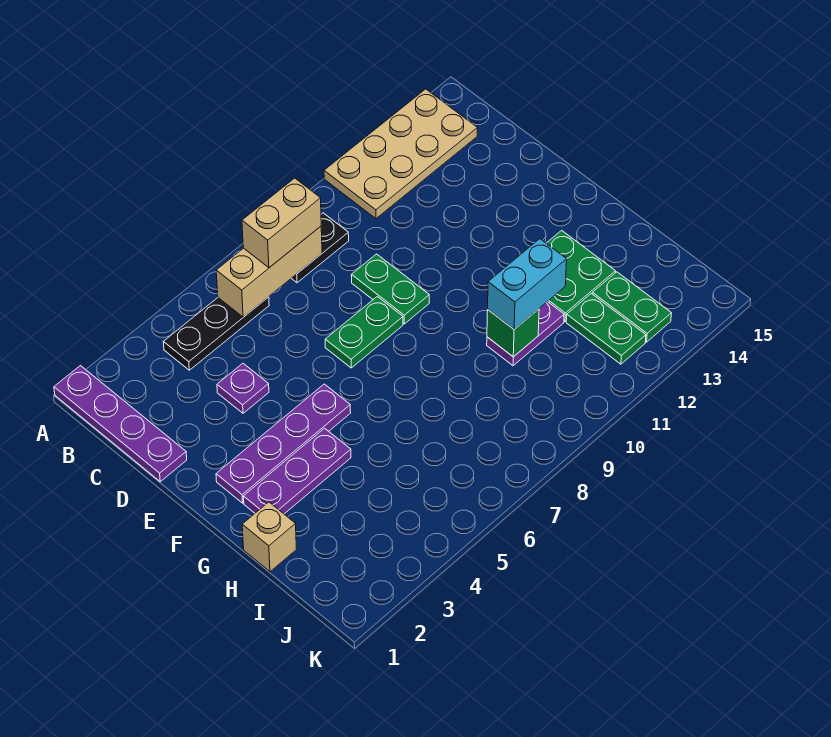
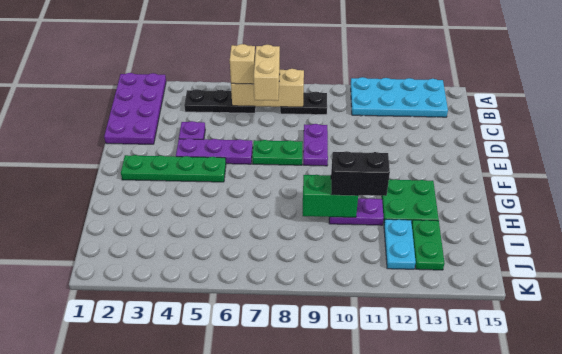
purple plate A1:D1 level 1 -> purple plate A1:D2 level 1
tan plate A11:B14 level 1 -> cyan plate A11:B14 level 1
tan brick B7:B8 level 3 -> tan brick B7:C7 level 3
green plate D9:E9 level 1 -> purple plate D9:E9 level 1
purple plate F2:F5 level 1 -> green plate F2:F5 level 1
purple plate G2:G4 level 1 -> purple plate E4:E6 level 1
tan brick H1 level 1 -> tan brick B6 level 3
green brick H10 level 2 -> green brick H9:H10 level 2
cyan brick H10:H11 level 3 -> black brick H10:H11 level 3
green plate I12:J12 level 1 -> cyan plate I12:J12 level 1

